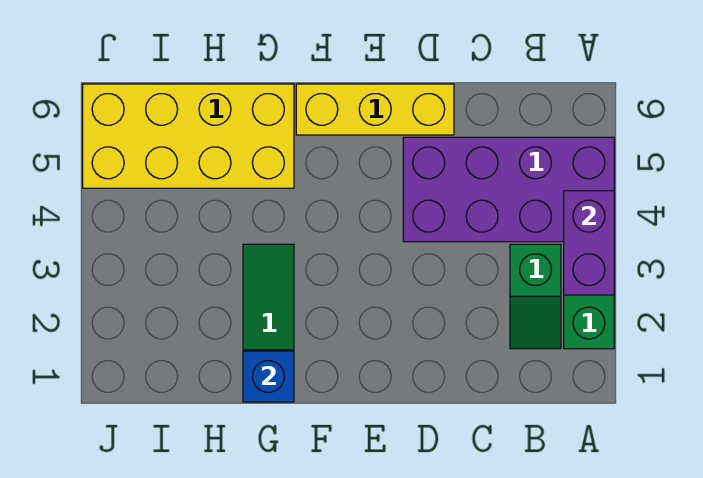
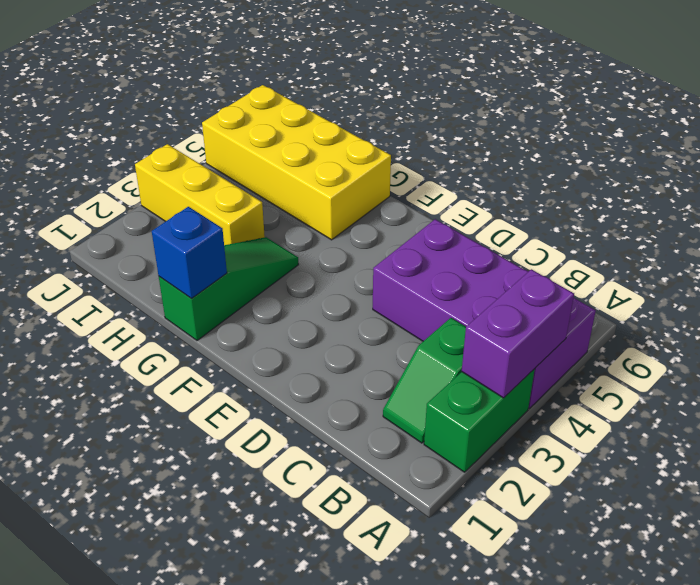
yellow brick D6:F6 level 1 -> yellow brick H3:J3 level 1

